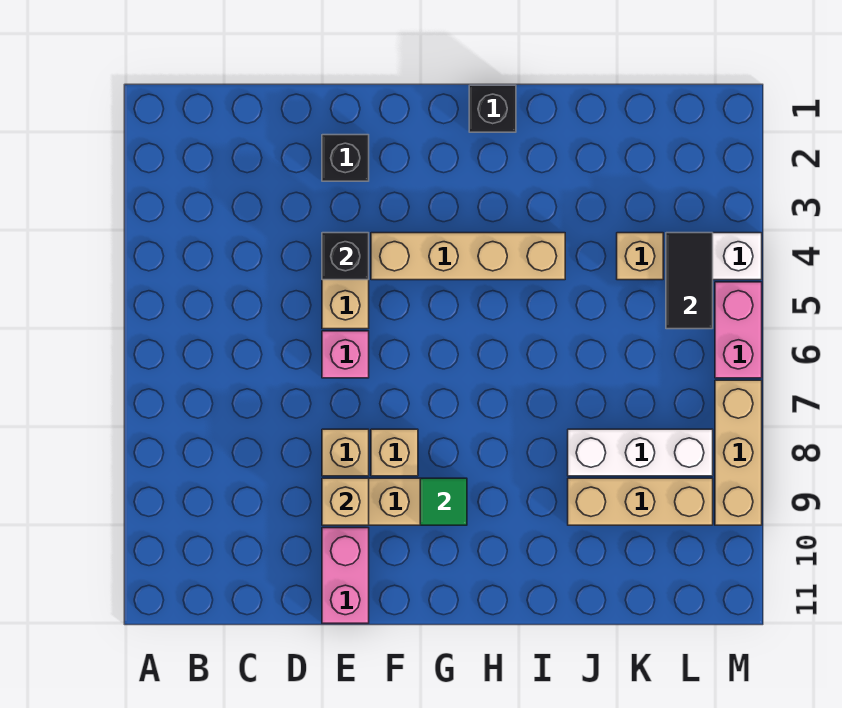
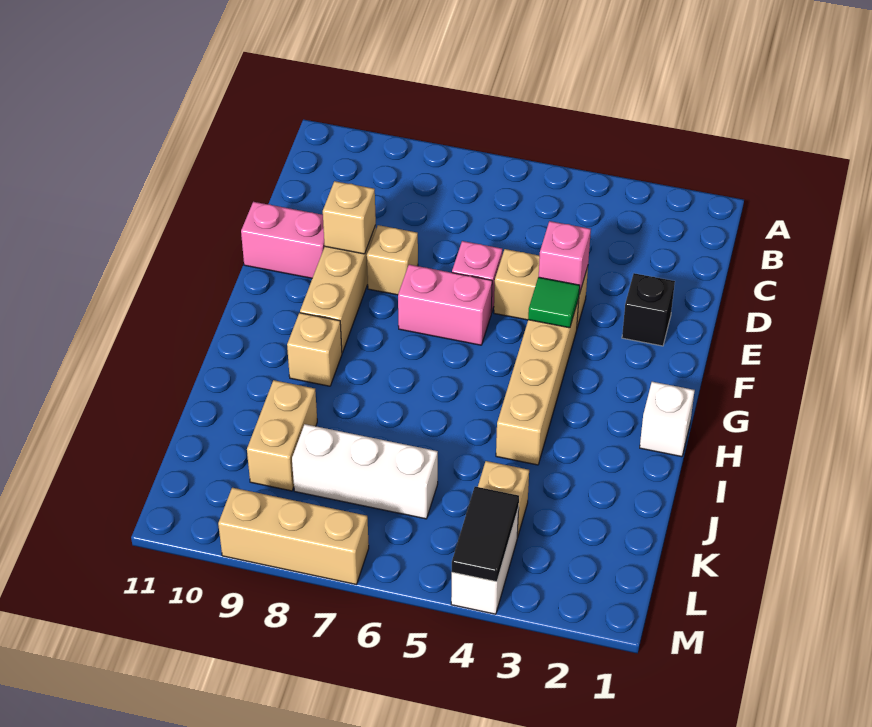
black brick E4 level 2 -> pink brick E4 level 2
tan brick F8 level 1 -> tan brick H9 level 1
green tile G9 level 2 -> green tile F4 level 2
black brick H1 level 1 -> white brick H1 level 1
white brick J8:L8 level 1 -> white brick K6:K8 level 1
tan brick J9:L9 level 1 -> tan brick J9:K9 level 1
black tile L4:L5 level 2 -> black tile L4:M4 level 2
pink brick M5:M6 level 1 -> pink brick F6:F7 level 1

